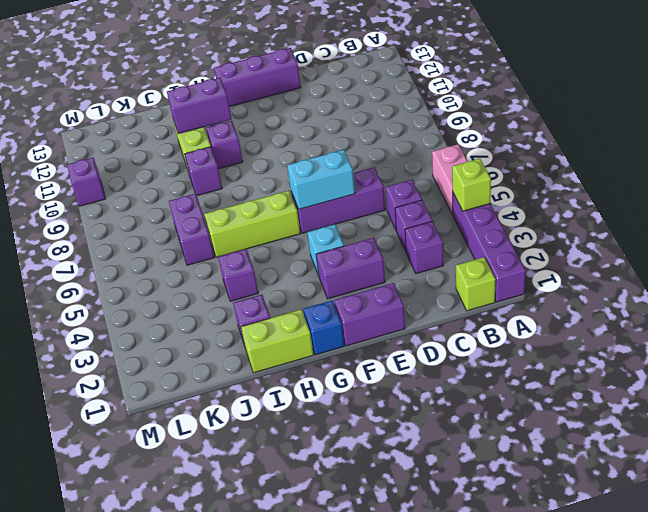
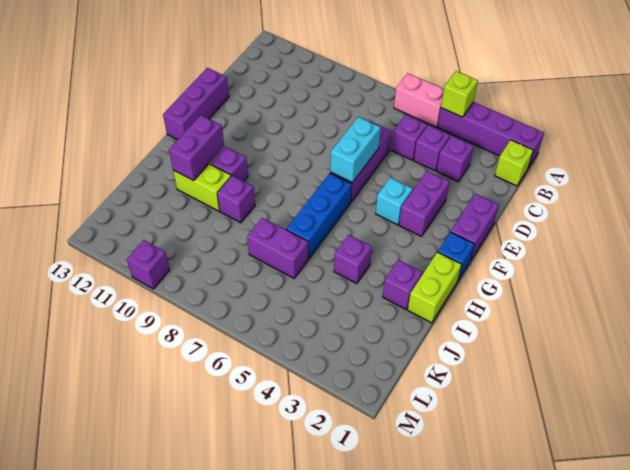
lime brick G6:I6 level 1 -> blue brick G6:I6 level 1

